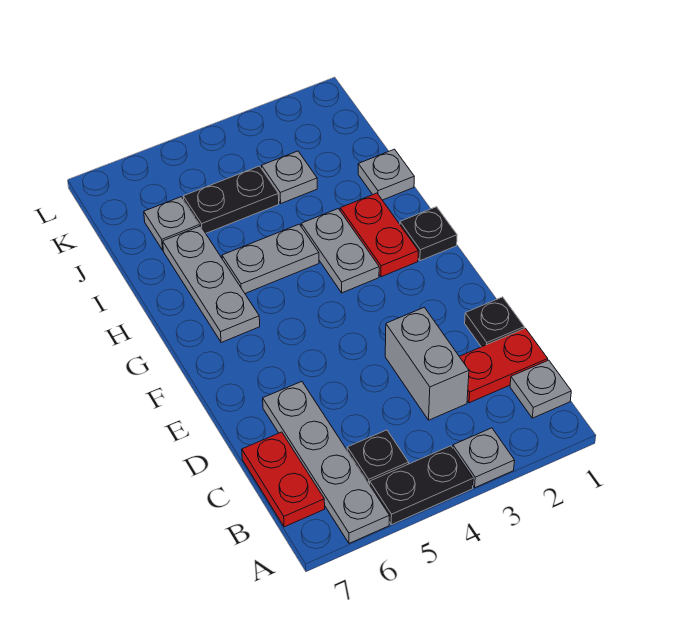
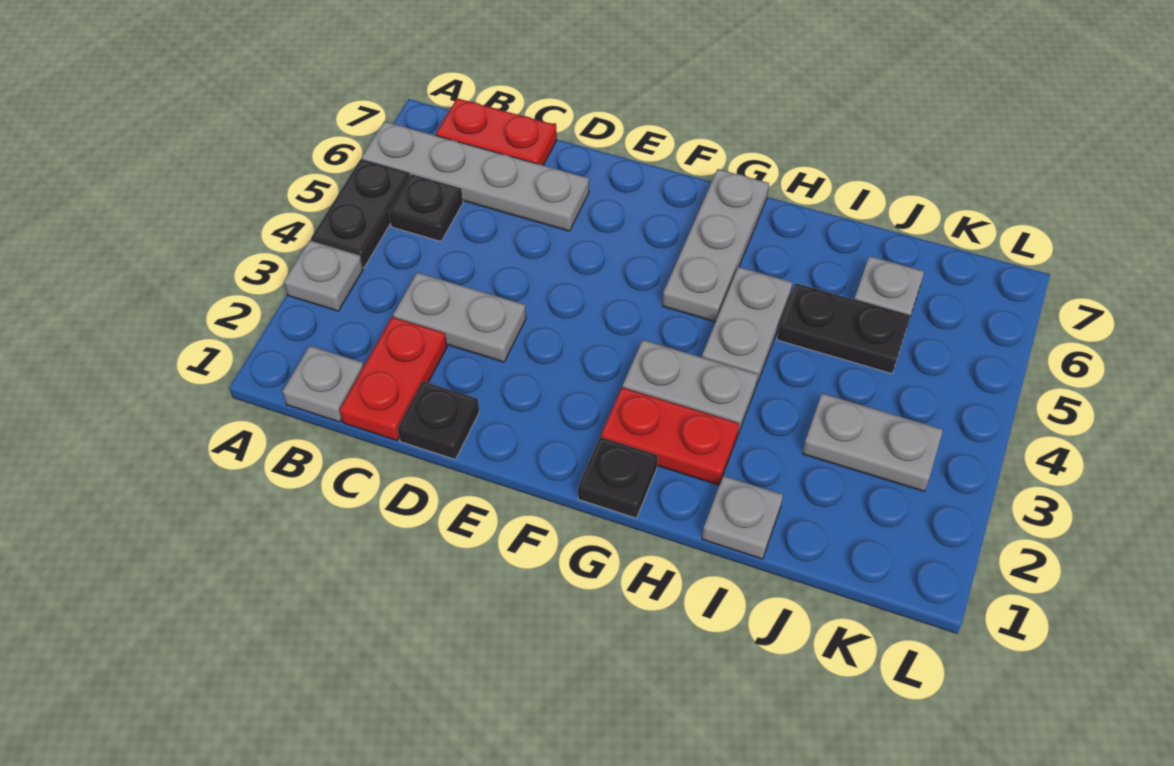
grey brick C3:D3 level 1 -> grey plate C3:D3 level 1
grey plate G6:I6 level 1 -> grey plate G5:G7 level 1
grey plate J3 level 1 -> grey plate J3:K3 level 1
black plate J4:J5 level 1 -> black plate I5:J5 level 1

